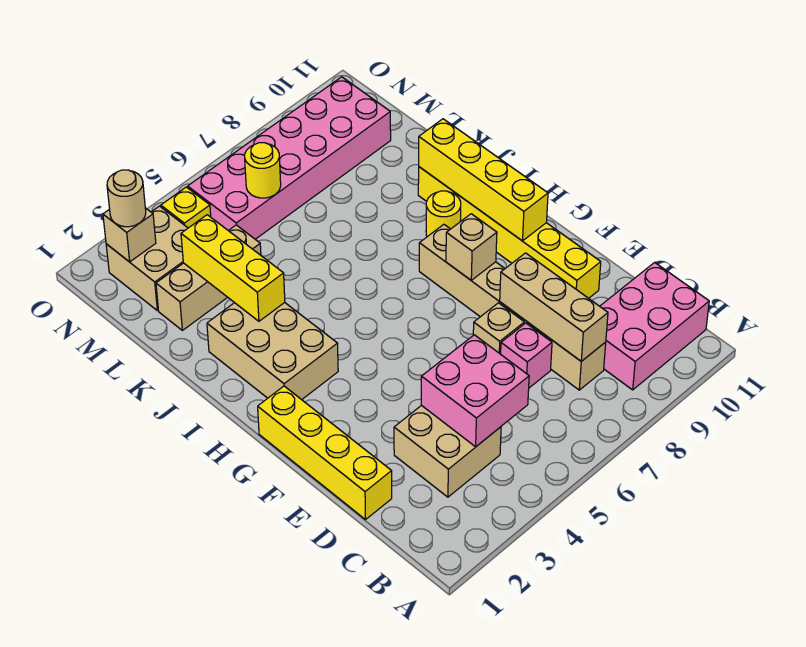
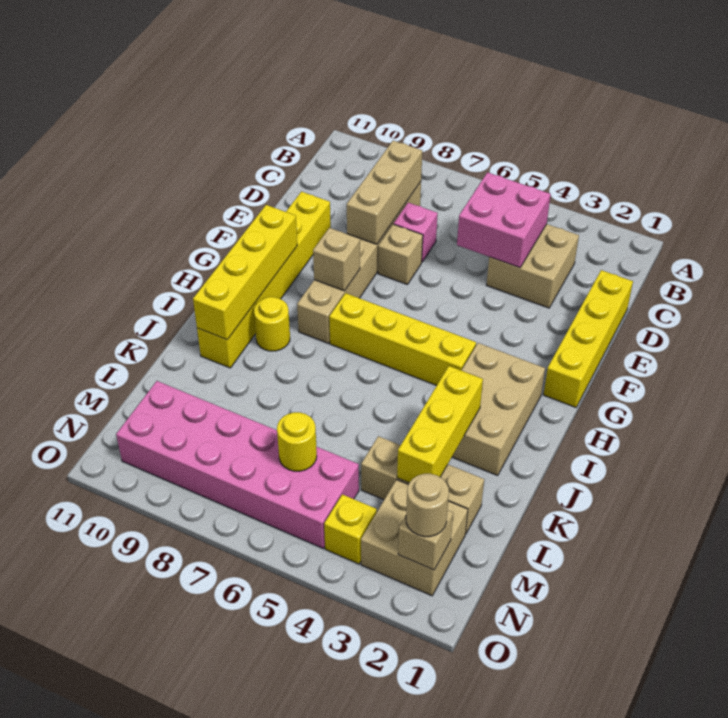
pink brick B9:C11 level 1 -> none
none -> yellow brick H4:H7 level 1

